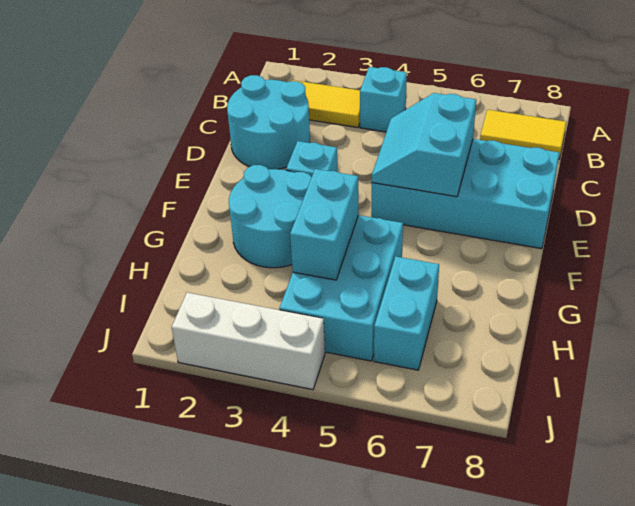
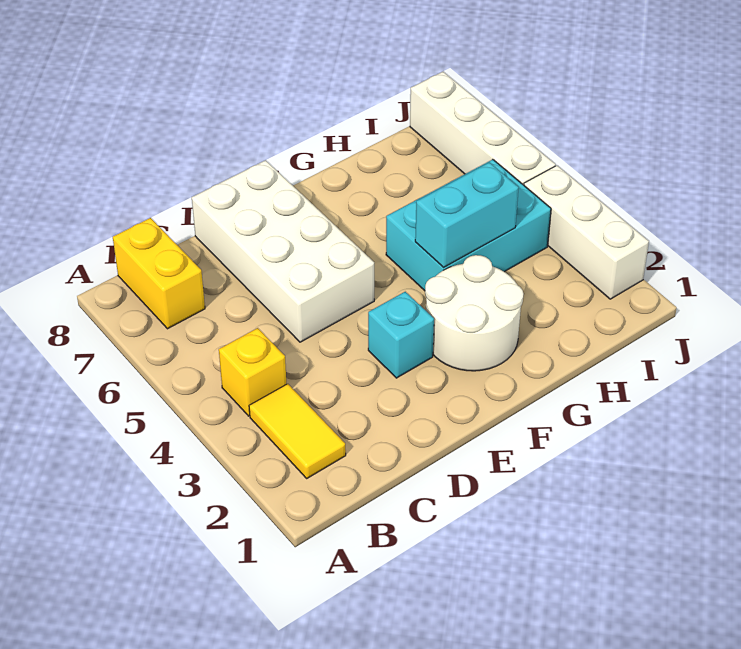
cyan brick B4 level 1 -> yellow brick B4 level 1
yellow tile B7:B8 level 1 -> yellow brick B7:B8 level 1
cyan round brick C1:D2 level 1 -> none
cyan brick D5:E8 level 1 -> white brick D5:E8 level 1
cyan slope D5:E6 level 2 top 6 -> none
cyan round brick F2:G3 level 1 -> white round brick F2:G3 level 1
cyan brick H6:I6 level 1 -> none
none -> white brick J5:J8 level 1

